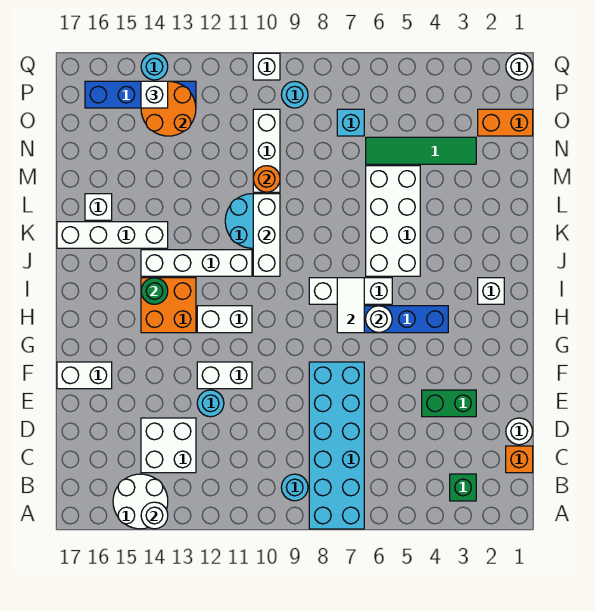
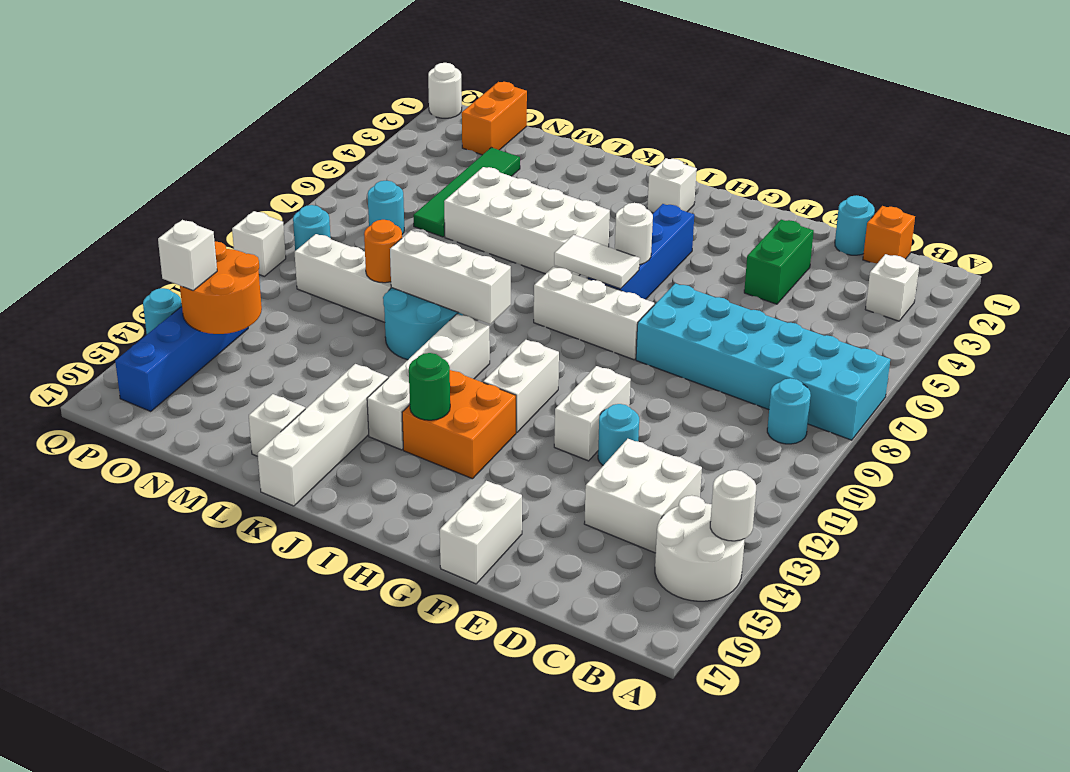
green brick B3 level 1 -> white brick B3 level 1
white round brick D1 level 1 -> cyan round brick D1 level 1
white brick I6:I8 level 1 -> white brick G8:I8 level 1
cyan brick O7 level 1 -> cyan round brick O7 level 1

